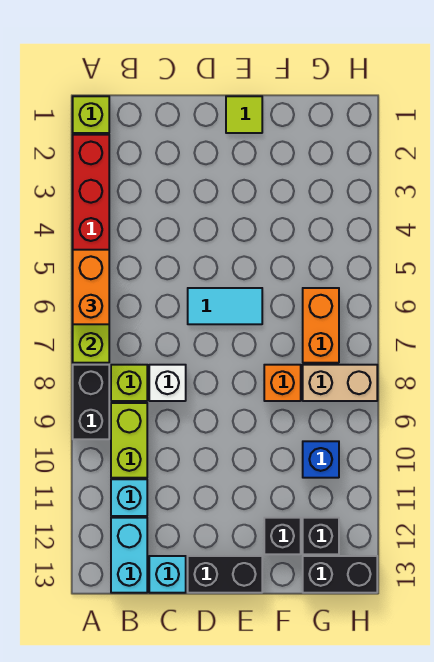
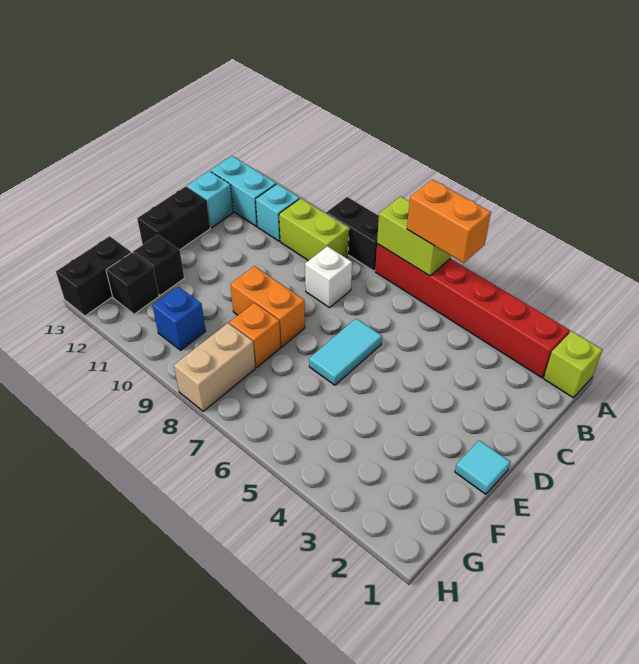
lime brick B8 level 1 -> none
lime tile E1 level 1 -> cyan tile E1 level 1
orange brick G6:G7 level 1 -> orange brick E8:E9 level 1

